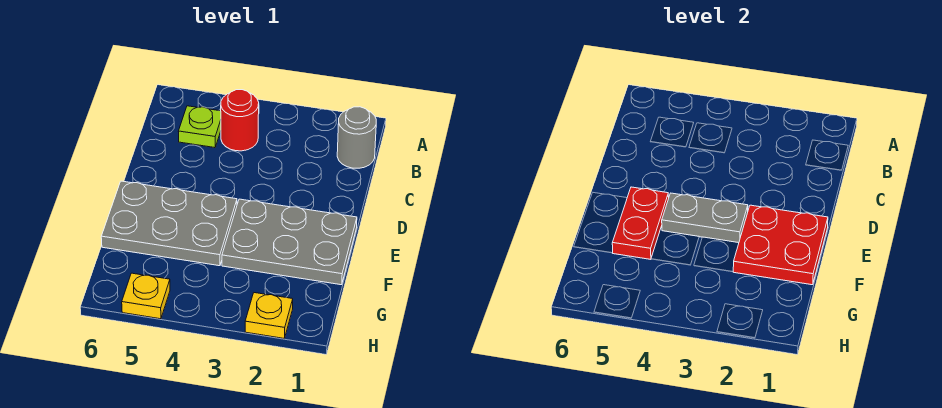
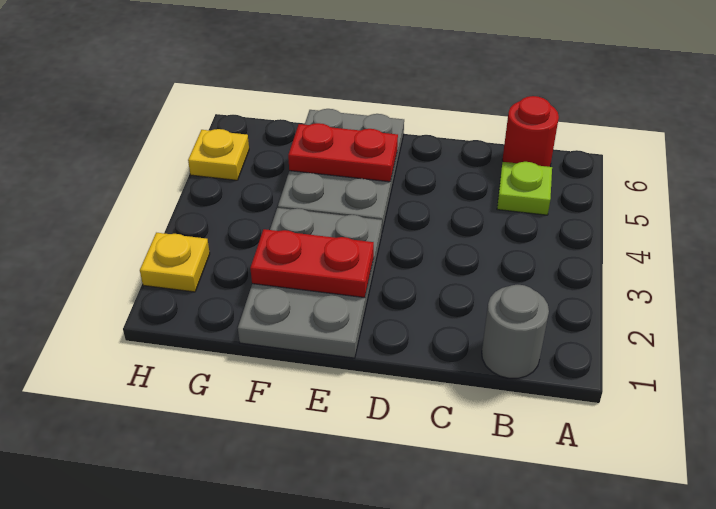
red round brick B4 level 1 -> red round brick B6 level 1
red plate E1:F2 level 2 -> red plate E2:F2 level 2
grey plate E3:E4 level 2 -> none

